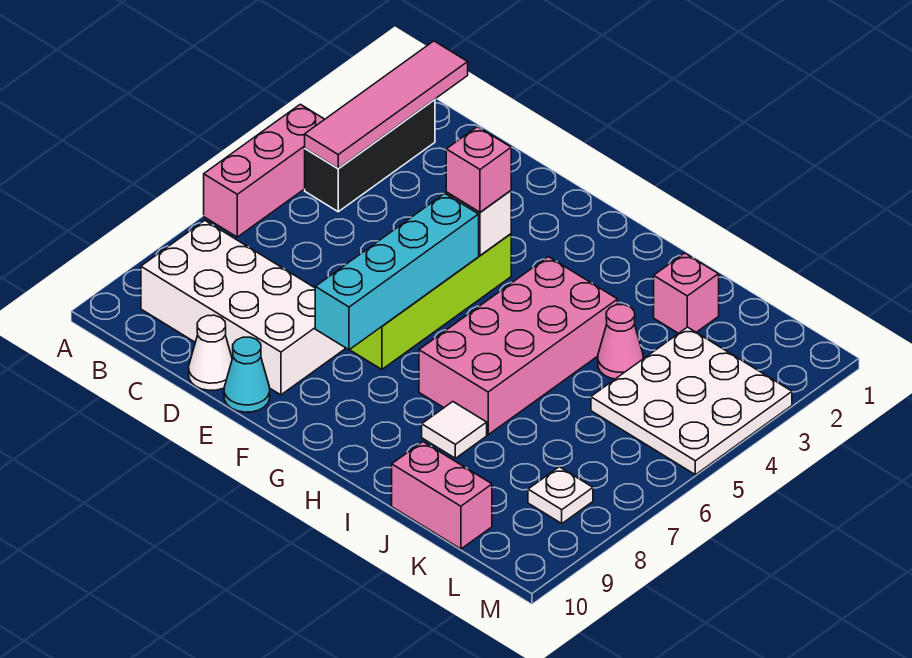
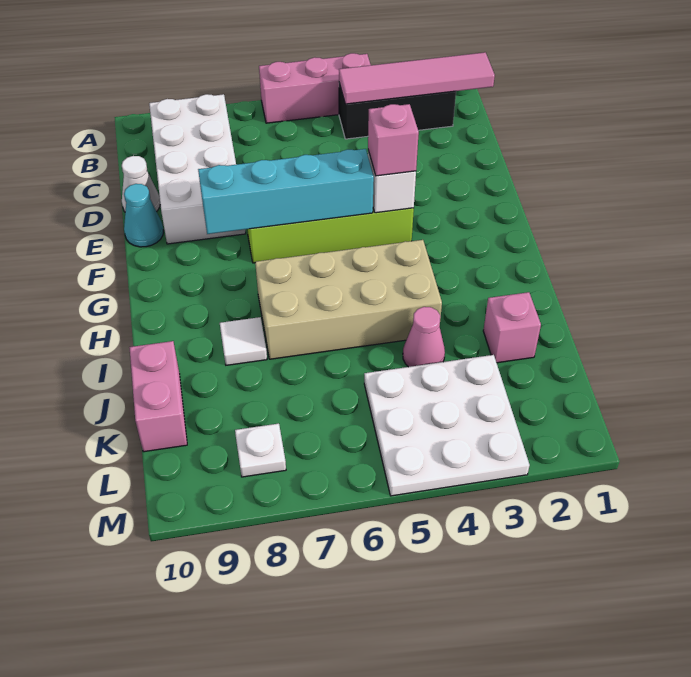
pink brick H4:I7 level 1 -> tan brick H4:I7 level 1

